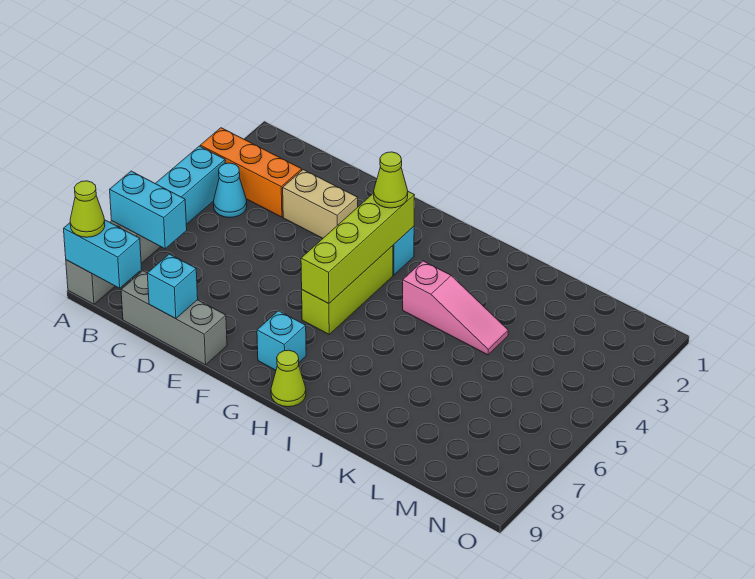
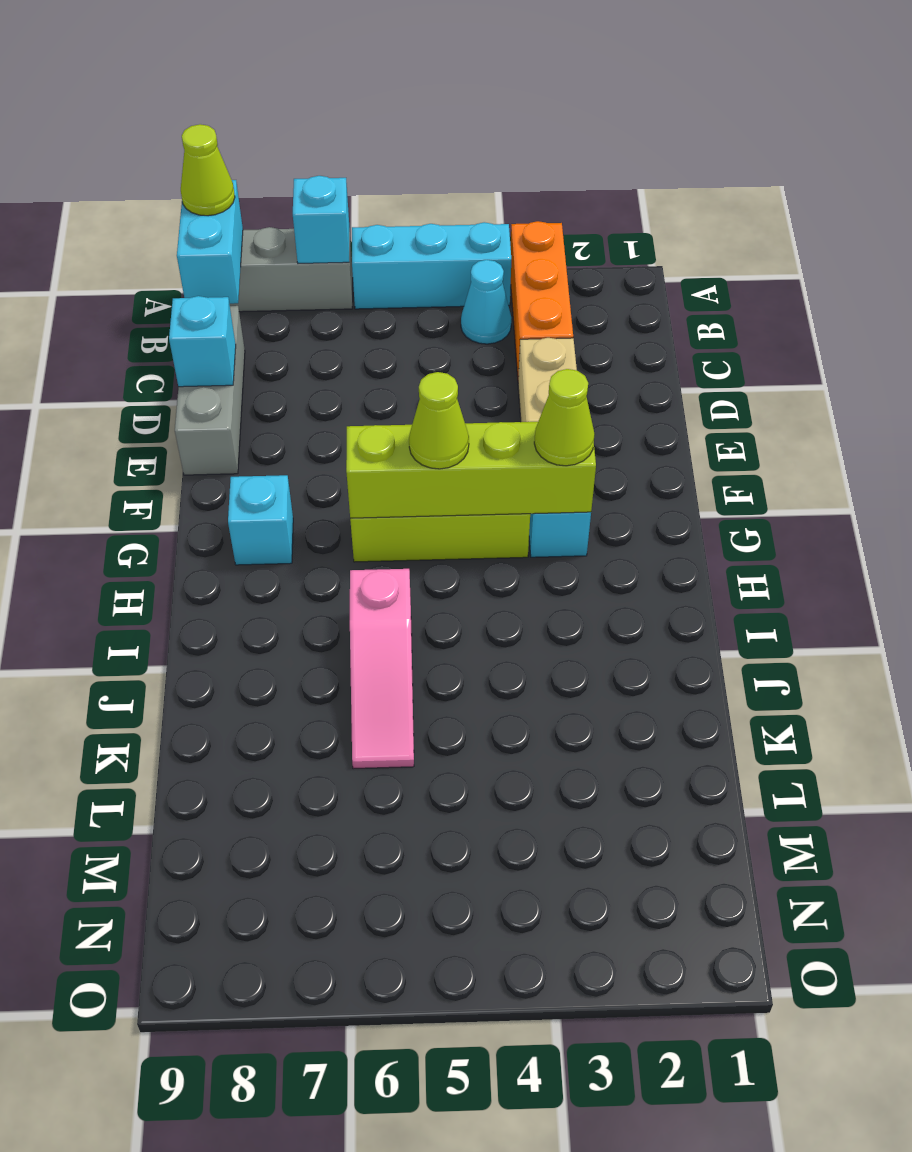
cyan brick A7:B7 level 2 -> cyan brick A7 level 2
lime cone H9 level 1 -> lime cone G5 level 3
pink slope I4:K4 level 1 top I -> pink slope I6:K6 level 1 top I

